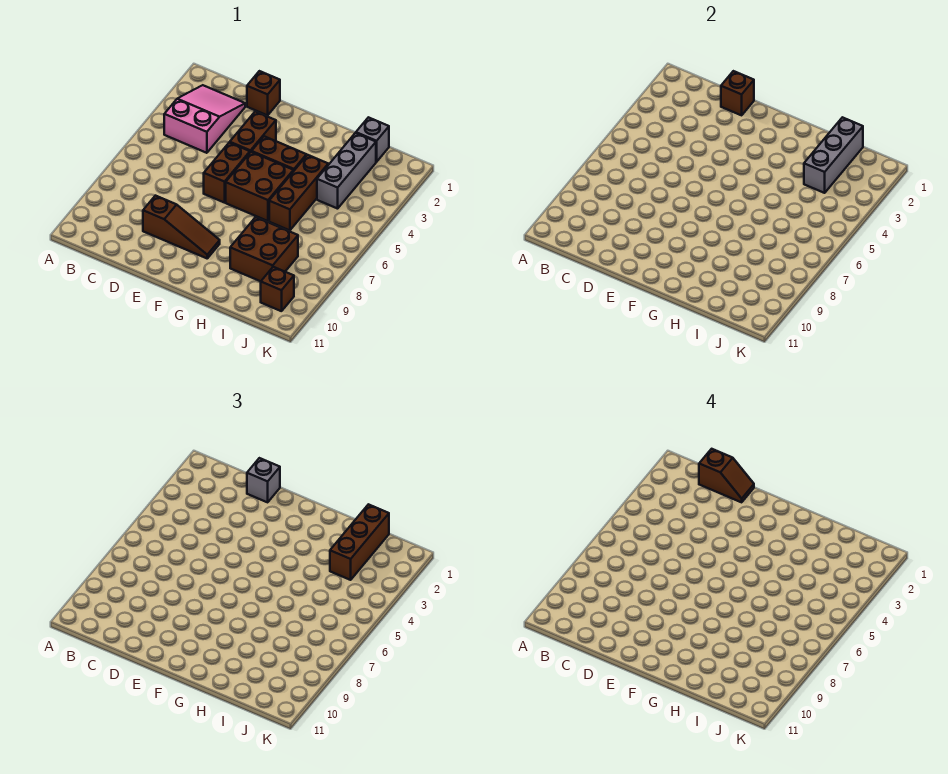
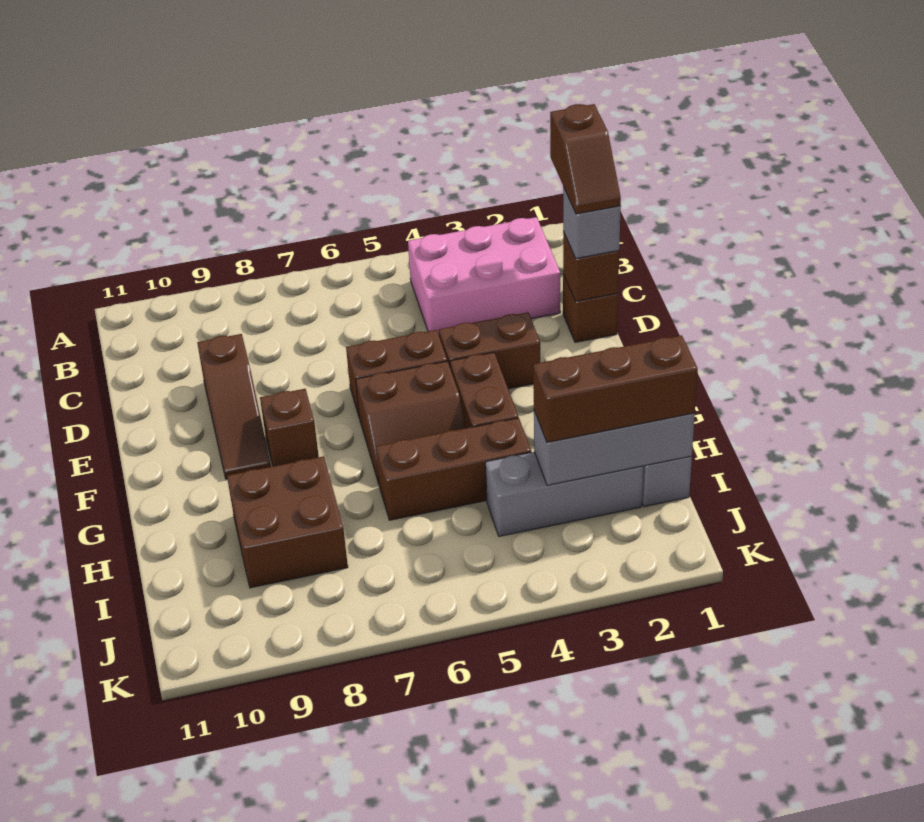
pink slope B2:C4 level 1 top 4 -> pink brick B2:C4 level 1
brown brick F5:G6 level 1 -> brown slope F5:G6 level 1 top F
brown brick J10 level 1 -> brown brick F8 level 1

